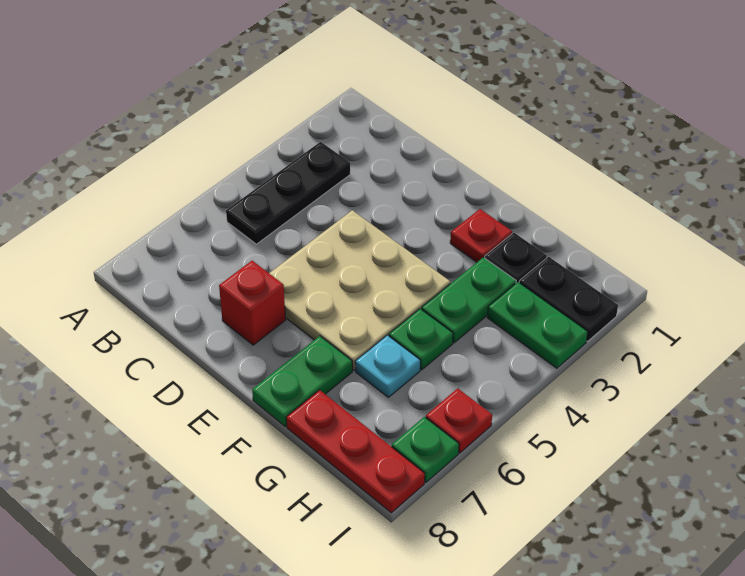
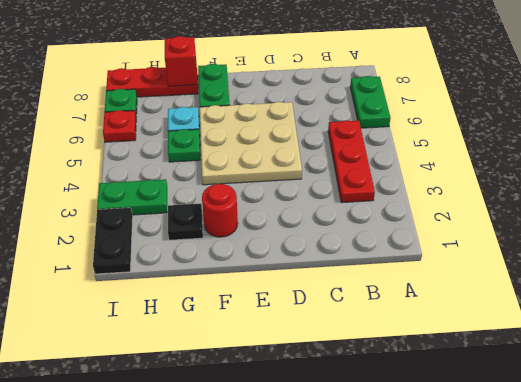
black plate B3:B5 level 1 -> red plate B3:B5 level 1
red brick D7 level 1 -> red brick G8 level 2
red plate F2 level 1 -> red round brick F2 level 1
green plate G3:G4 level 1 -> green plate A6:A7 level 1
black plate H2:I2 level 1 -> black plate I1:I2 level 1

